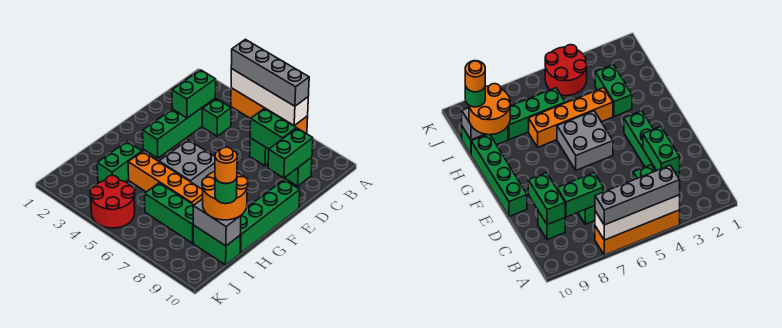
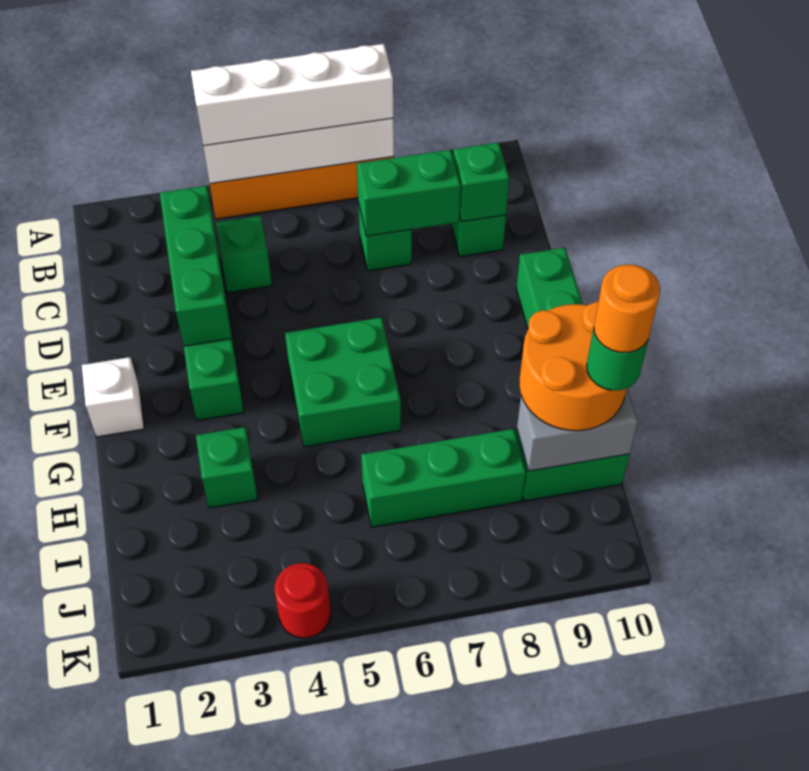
grey brick A4:A7 level 3 -> white brick A4:A7 level 3
green brick C3:D3 level 2 -> green brick C3:E3 level 2
green brick C9:D9 level 2 -> green brick C9 level 2
none -> white brick F1 level 1
grey brick F5:G6 level 1 -> green brick F5:G6 level 1
green brick H3:I3 level 1 -> green brick H3 level 1
orange brick H4:H7 level 1 -> none
red round brick J4:K5 level 1 -> red round brick K4 level 1

